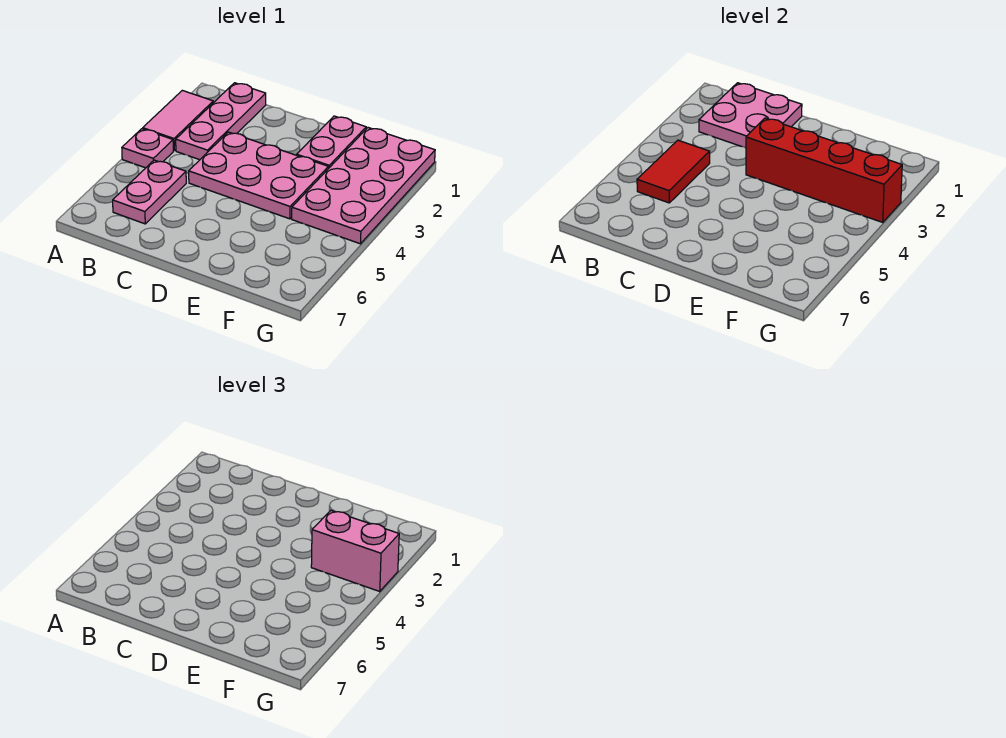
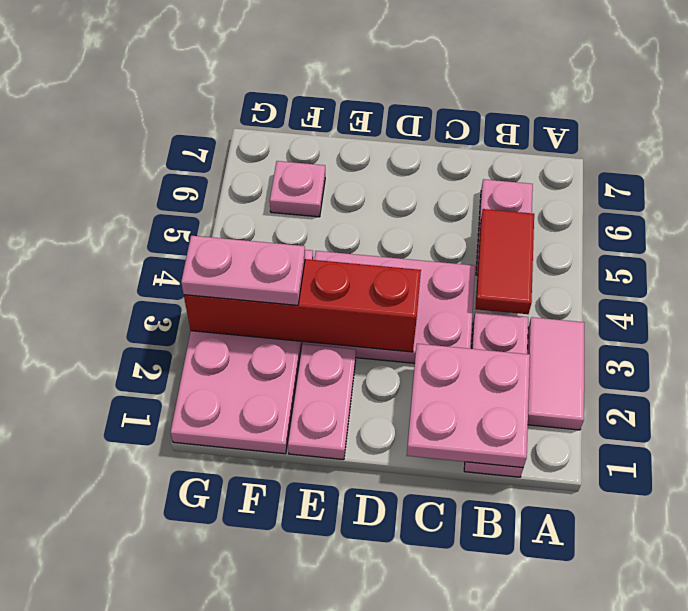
pink plate A4 level 1 -> pink plate F6 level 1
pink brick F3:G3 level 3 -> pink plate F3:G3 level 3

